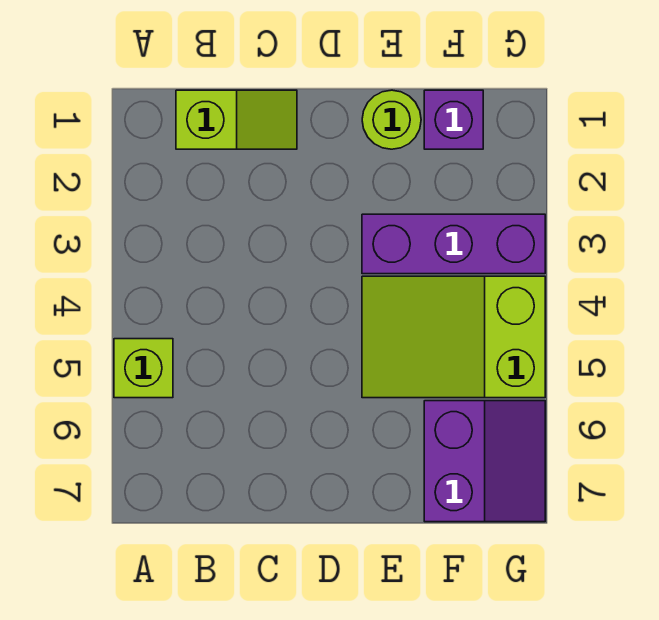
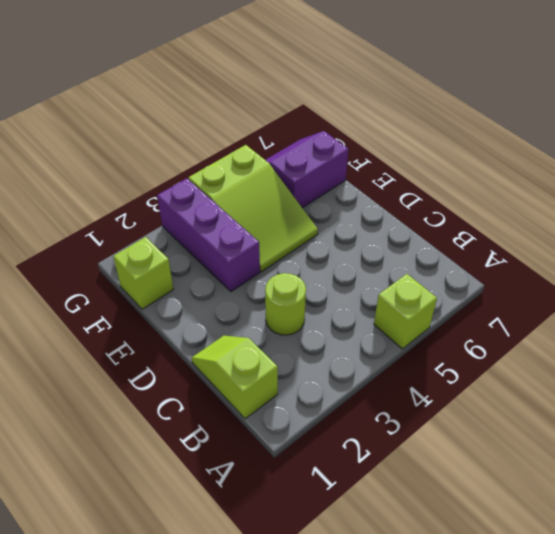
lime round brick E1 level 1 -> lime round brick C3 level 1
purple brick F1 level 1 -> lime brick F1 level 1

